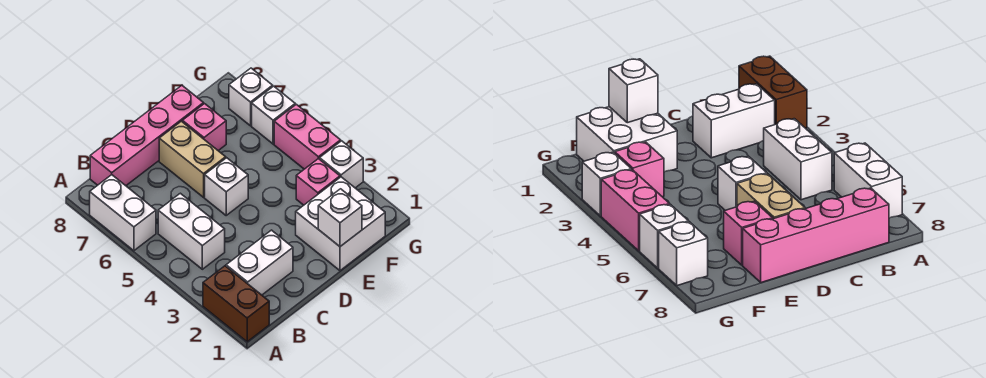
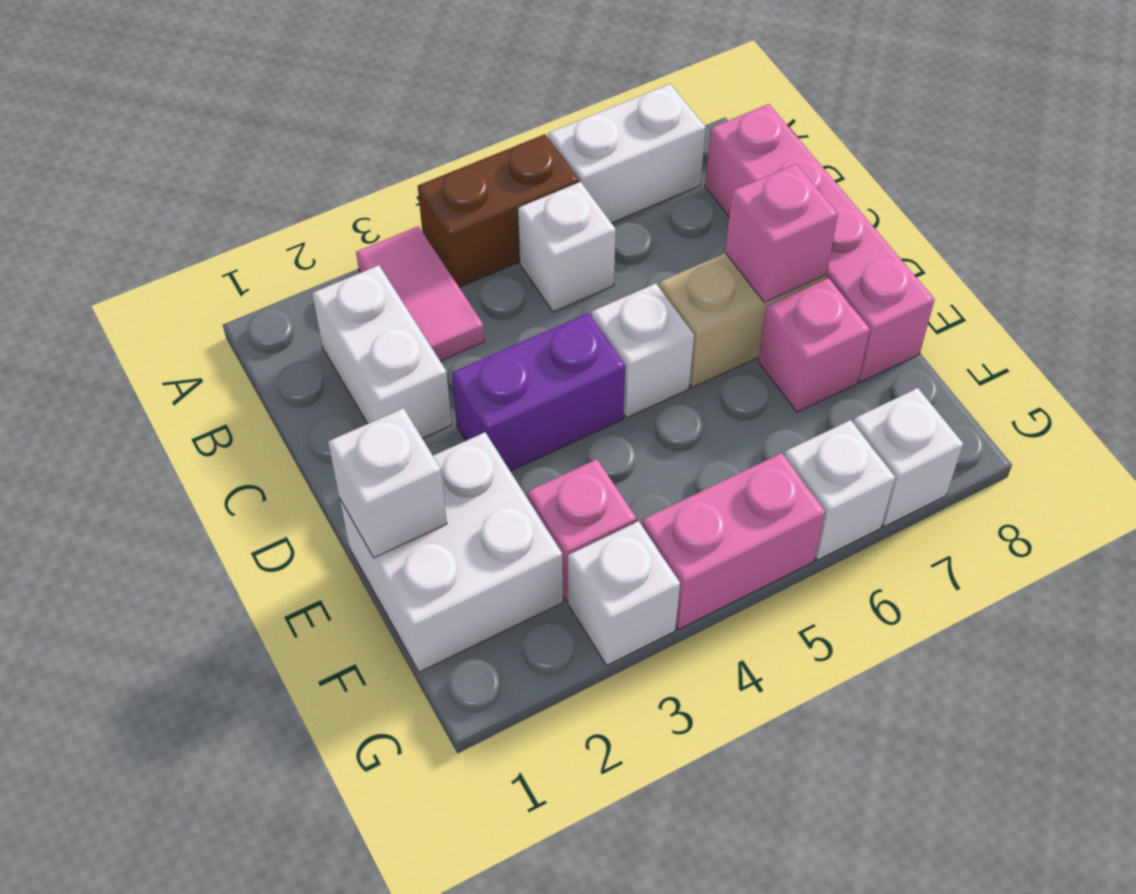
brown brick A1:A2 level 1 -> brown brick A4:A5 level 1
none -> pink tile A3:B3 level 1
white brick B4:B5 level 1 -> white brick B5 level 1
none -> purple brick D3:D4 level 1
none -> pink brick D7 level 2

